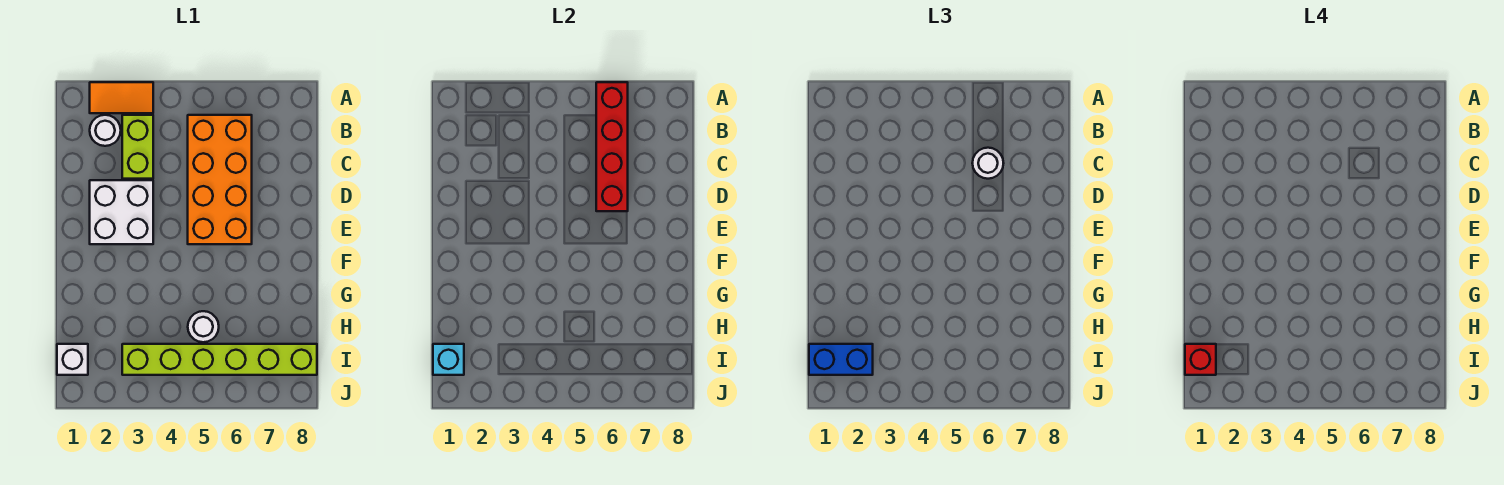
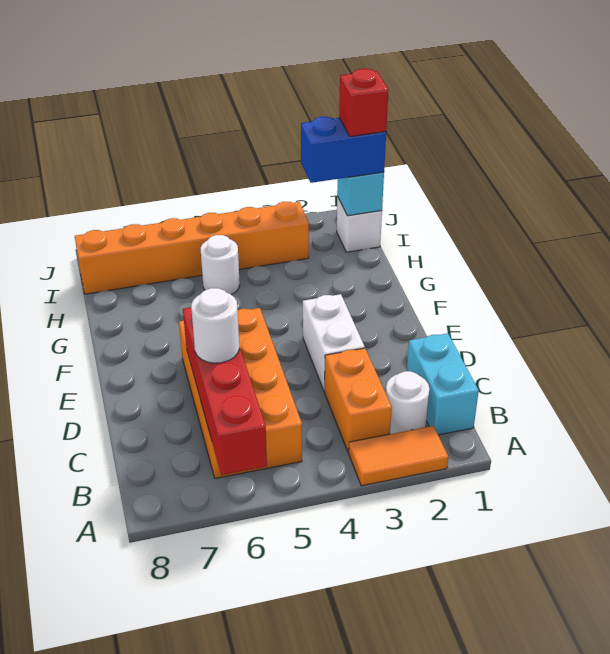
none -> cyan brick B1:C1 level 1
lime brick B3:C3 level 1 -> orange brick B3:C3 level 1
white brick D2:E3 level 1 -> white brick D3:E3 level 1
lime brick I3:I8 level 1 -> orange brick I3:I8 level 1

